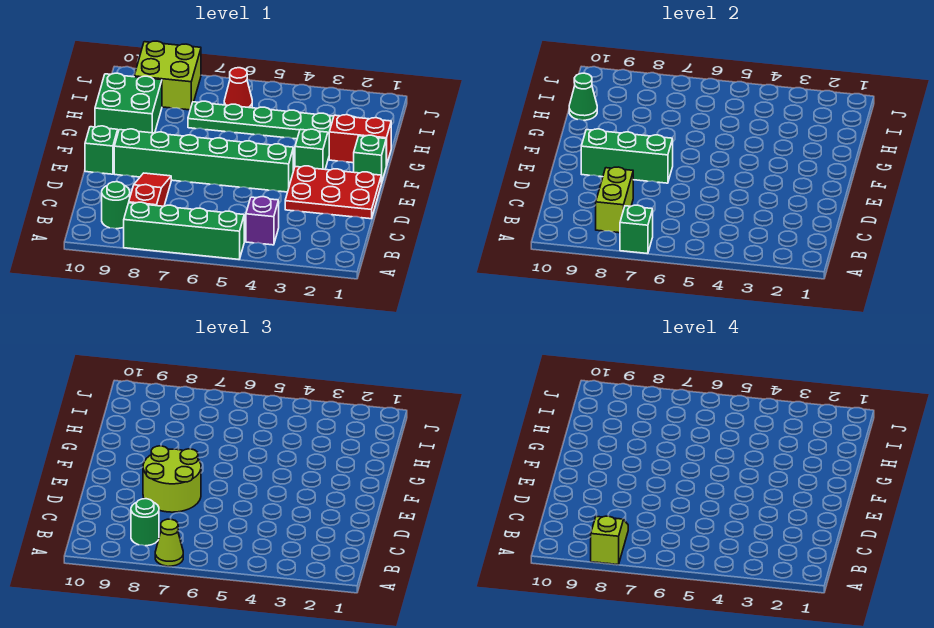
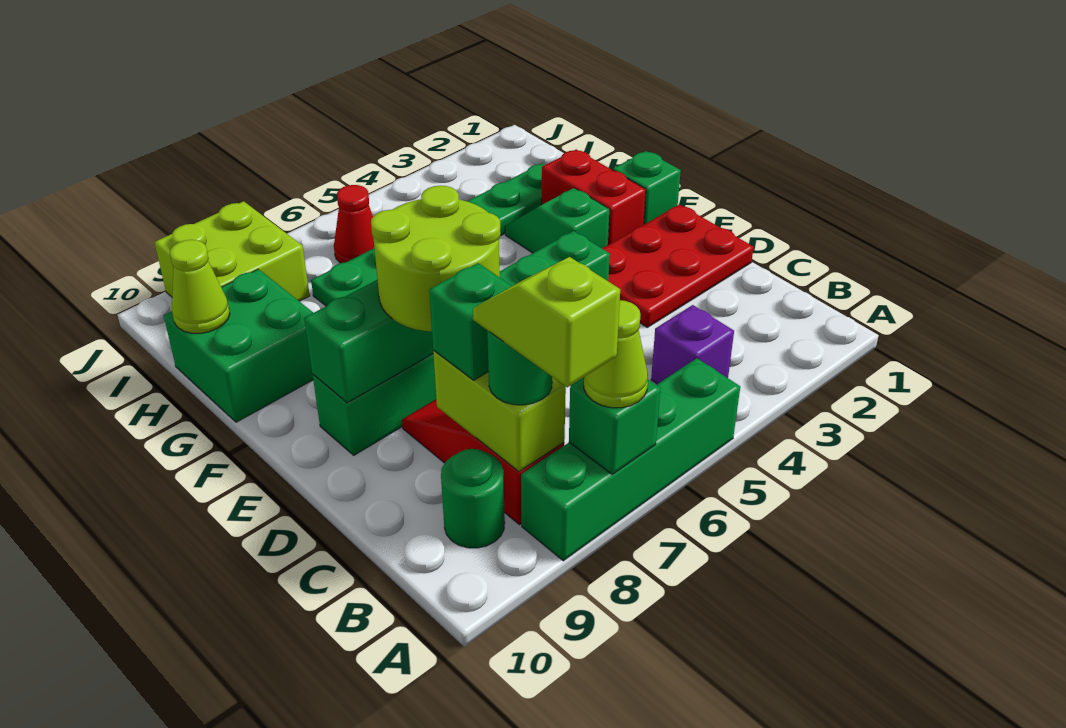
green brick E10 level 1 -> green brick C8 level 3
red brick G1:G2 level 1 -> red brick F2:G2 level 1
green cone H10 level 2 -> lime cone H10 level 2

